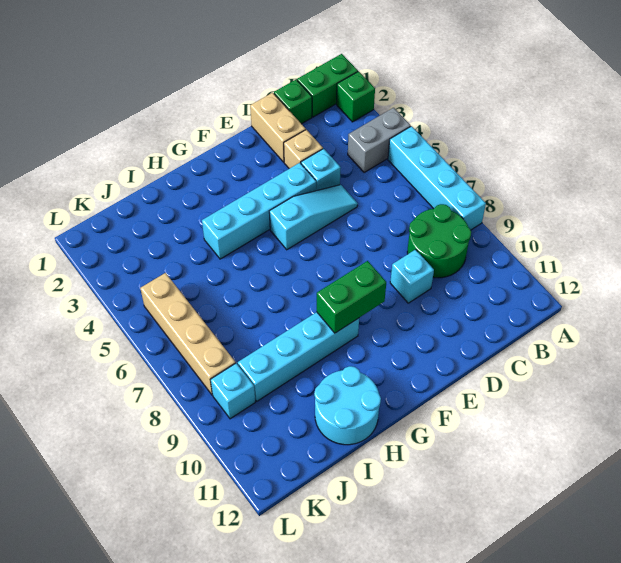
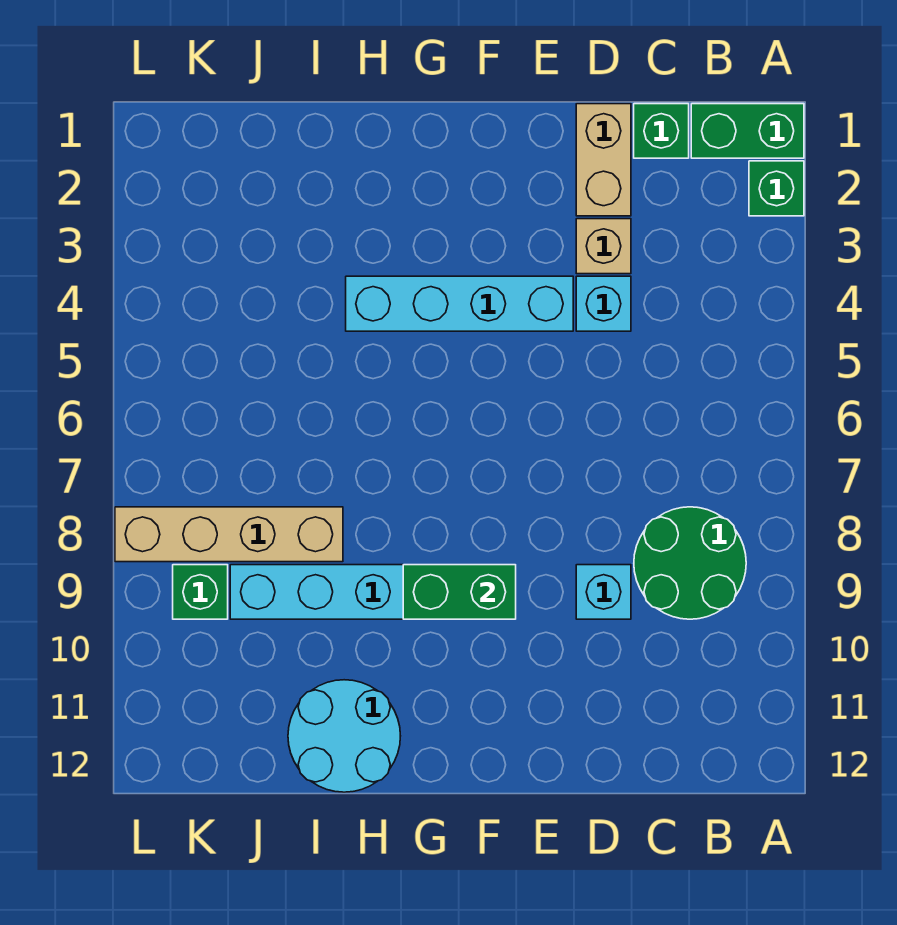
grey brick A4:B4 level 1 -> none
cyan brick A5:A8 level 1 -> none
cyan slope D5:F5 level 1 top F -> none
tan brick K5:K8 level 1 -> tan brick I8:L8 level 1
cyan brick K9 level 1 -> green brick K9 level 1

